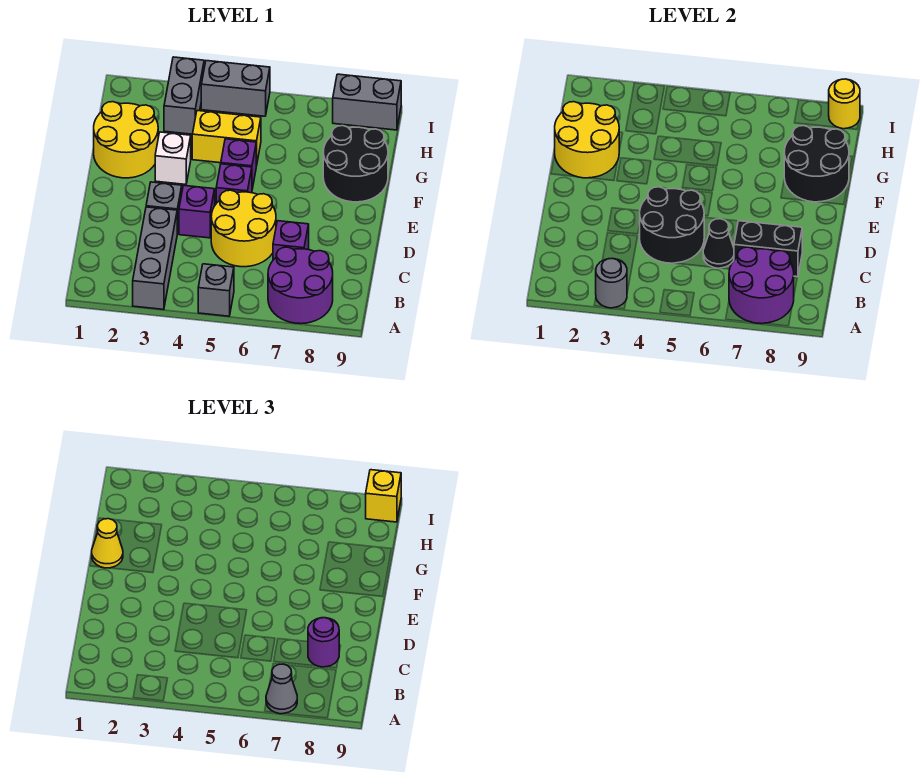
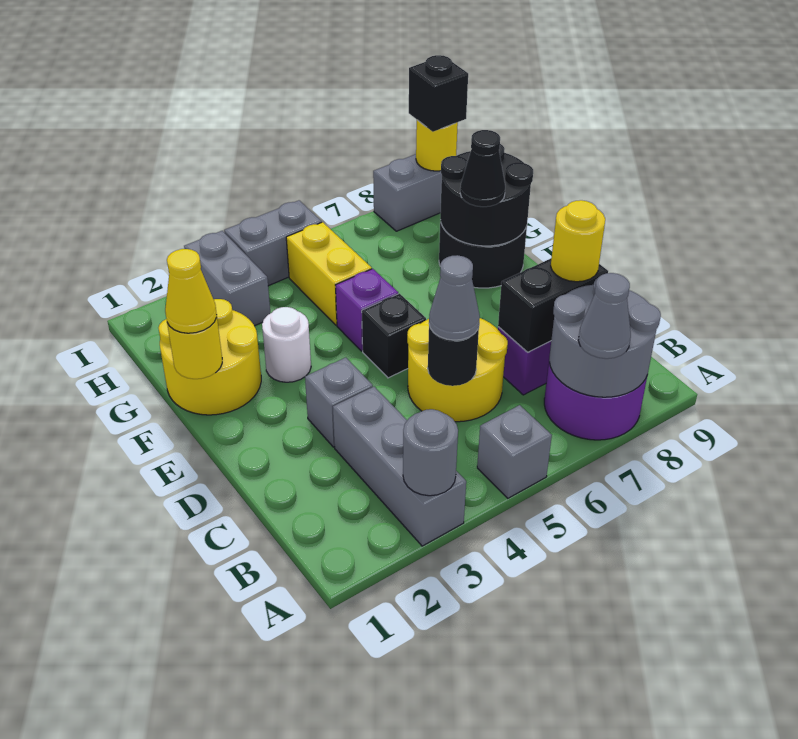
purple round brick A7:B8 level 2 -> grey round brick A7:B8 level 2
black round brick C4:D5 level 2 -> black round brick C5 level 2
none -> grey cone C5 level 3
black cone C6 level 2 -> black cone F8 level 3
purple round brick C8 level 3 -> yellow round brick C8 level 3
purple brick D4 level 1 -> none
purple brick E5 level 1 -> black brick E5 level 1
yellow round brick F1:G2 level 2 -> yellow round brick F1 level 2
white brick F3 level 1 -> white round brick F3 level 1
yellow brick G4:G5 level 1 -> yellow brick G5:H5 level 1
yellow brick I9 level 3 -> black brick I9 level 3

